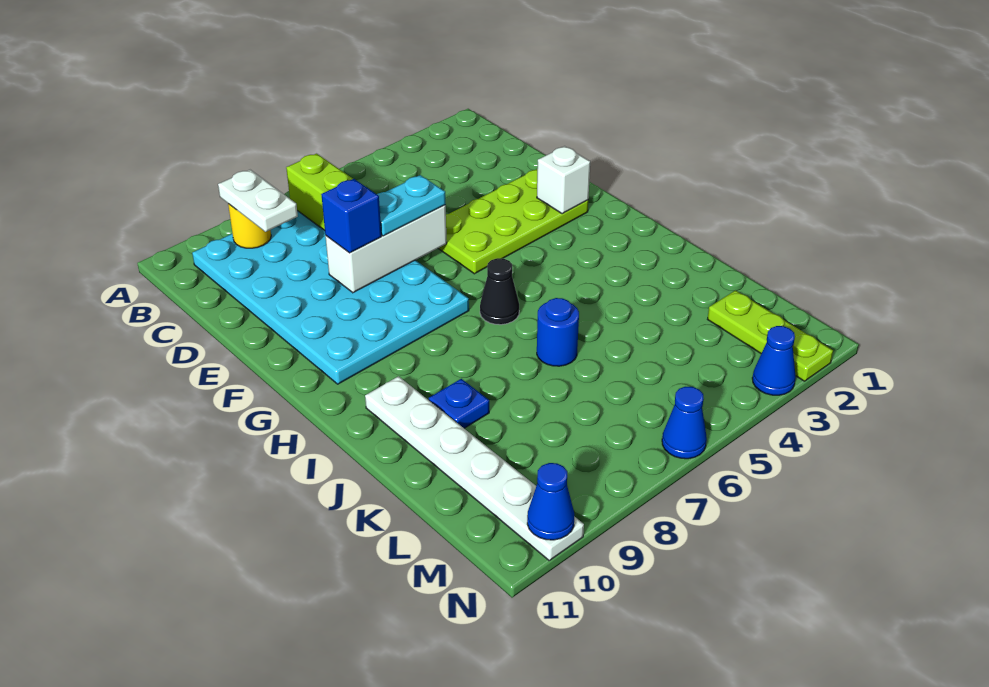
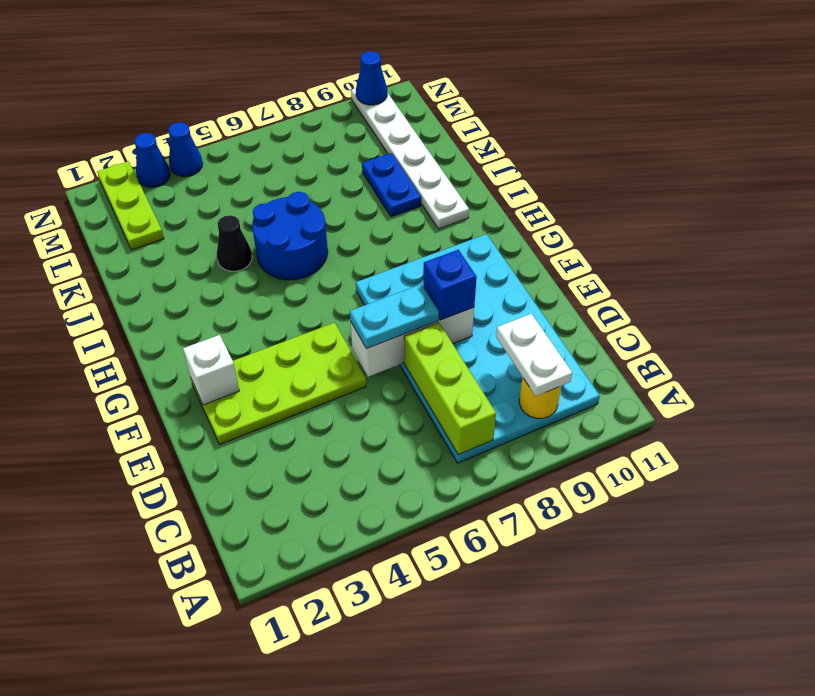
black cone H6 level 1 -> black cone J4 level 1
blue round brick J6 level 1 -> blue round brick I5:J6 level 1
blue plate J9 level 1 -> blue plate J9:K9 level 1
blue cone N6 level 1 -> blue cone N4 level 1

